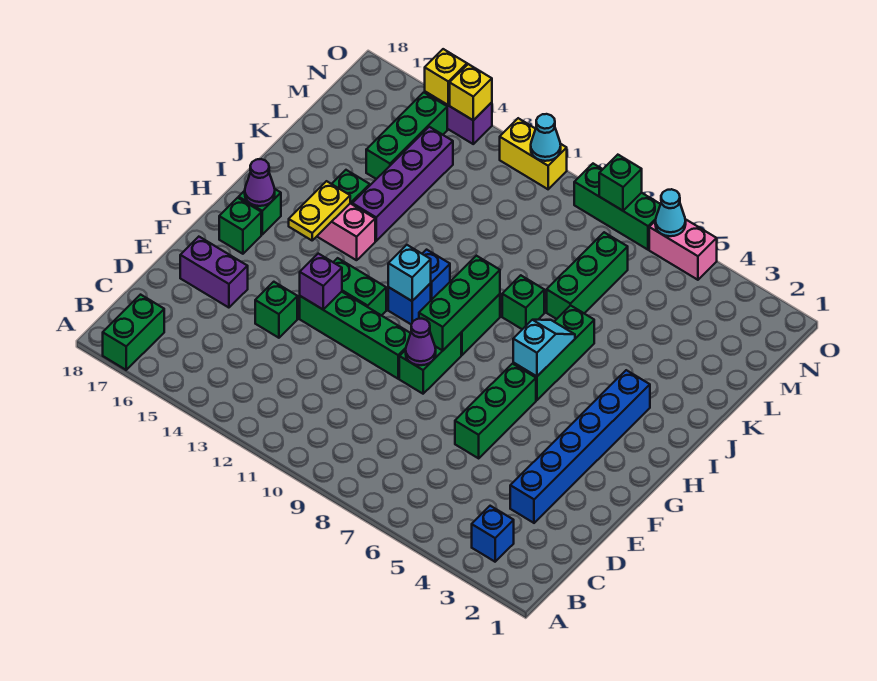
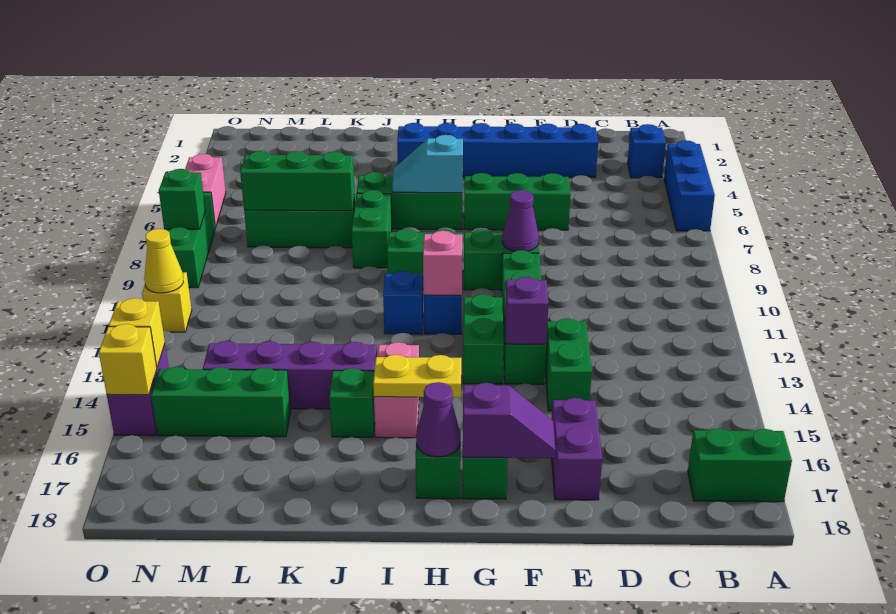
none -> blue brick A4:A6 level 1
green brick E14 level 1 -> green brick E13:E14 level 1
none -> purple slope F17:G17 level 2 top G
green brick G9:I9 level 2 -> green brick K7:M7 level 2
cyan brick H11 level 2 -> pink brick H11 level 2
green brick J8 level 1 -> green brick J7:J8 level 1
cyan cone O6 level 2 -> none
yellow brick O11:O12 level 1 -> yellow brick O11 level 1
cyan cone O11 level 2 -> yellow cone O11 level 2

